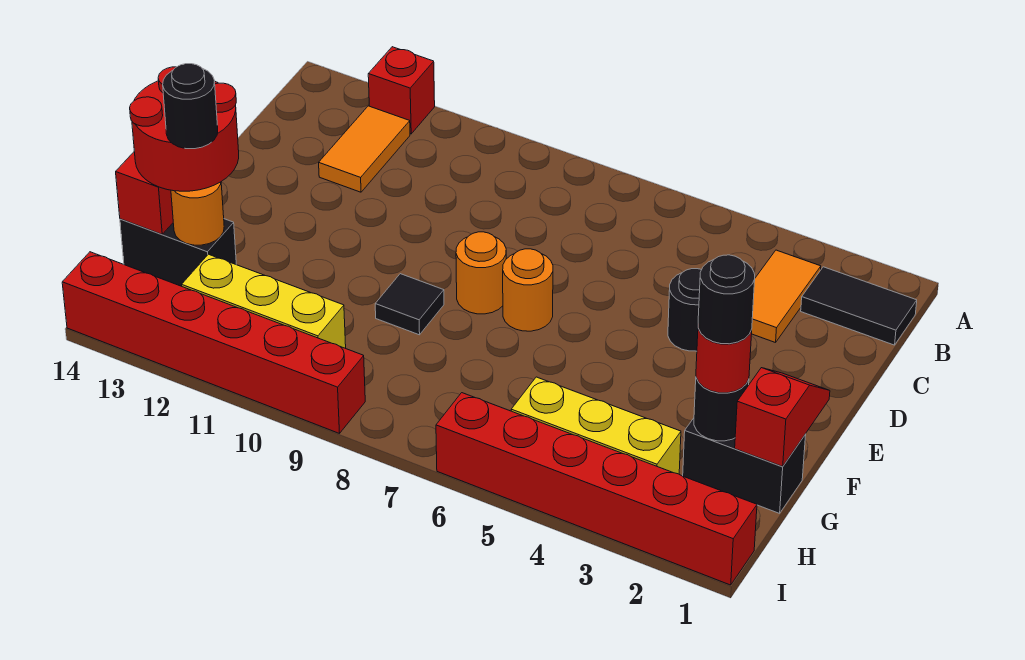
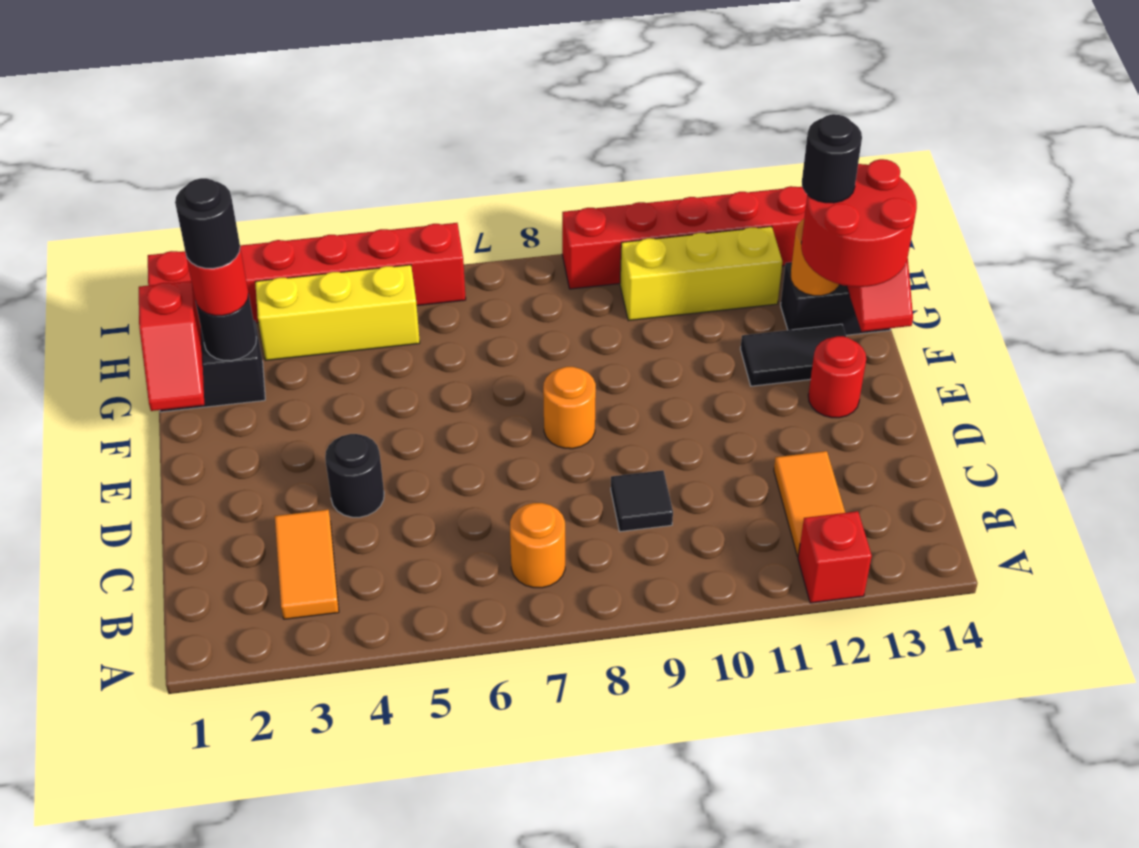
black tile B1:B2 level 1 -> black tile F12:F13 level 1
orange round brick E7 level 1 -> orange round brick B7 level 1
none -> red round brick E13 level 1
black tile F9 level 1 -> black tile C9 level 1

